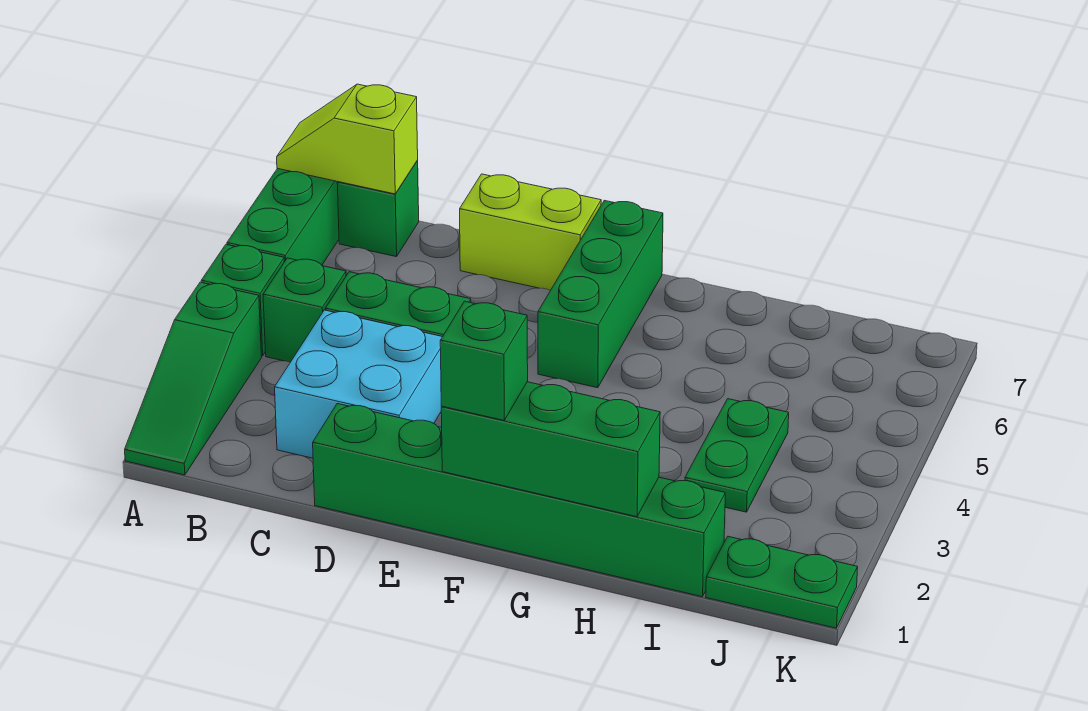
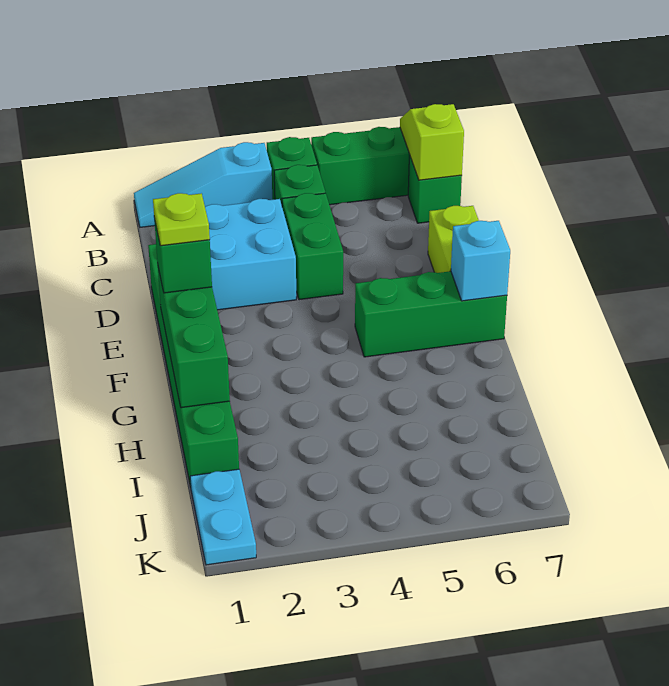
green slope A1:A3 level 1 top 3 -> cyan slope A1:A3 level 1 top 3
none -> lime plate F1 level 4
none -> cyan brick F7 level 2
green plate I3:I4 level 1 -> none
green plate J1:K1 level 1 -> cyan plate J1:K1 level 1

